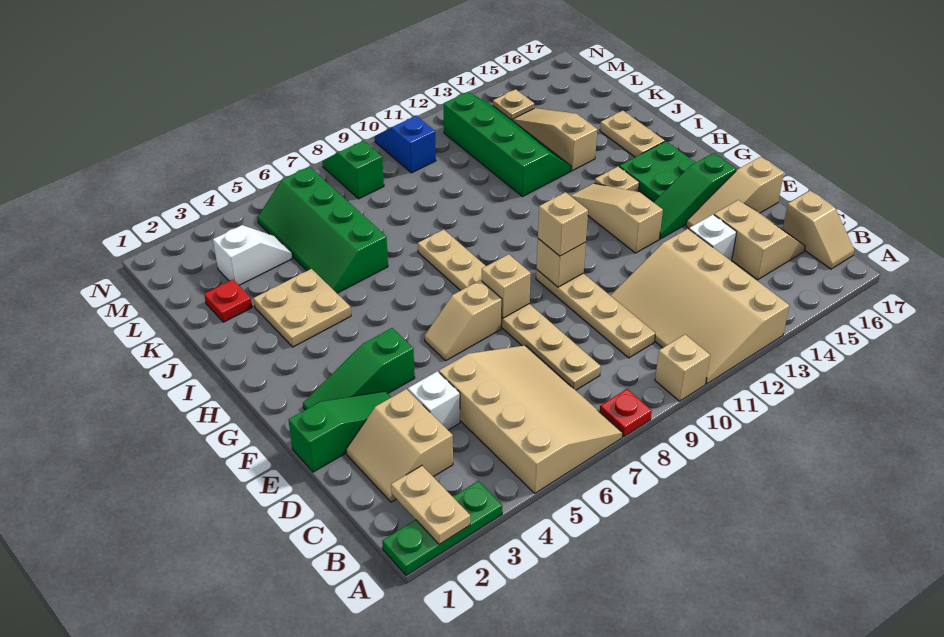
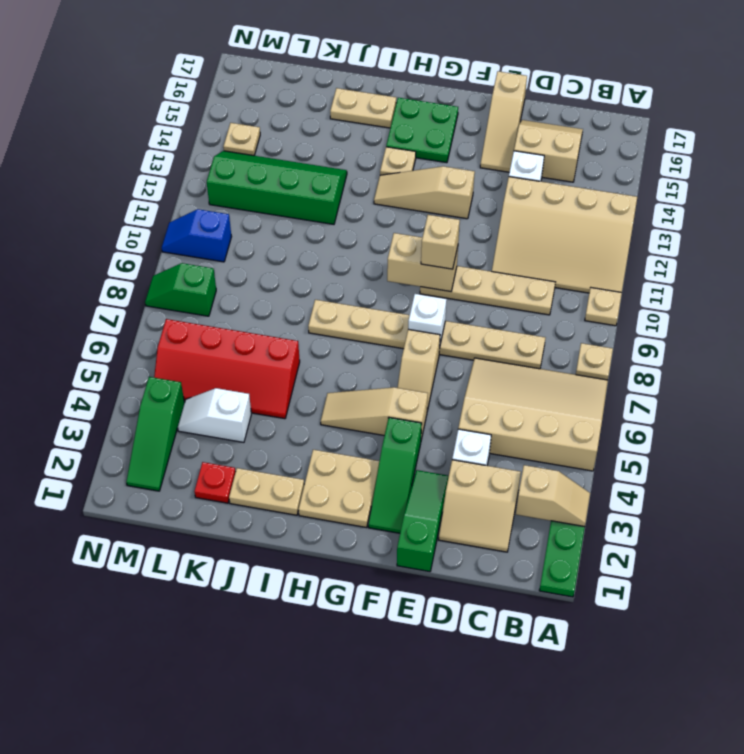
tan plate A2:B2 level 2 -> tan plate I2:J2 level 1
red plate A8 level 1 -> tan plate A8 level 1
tan brick A10 level 1 -> tan plate A10 level 1
tan slope B17:C17 level 1 top C -> tan slope A3:B3 level 2 top B
tan brick F8 level 2 -> white brick F8 level 2
tan brick F10 level 2 -> tan brick F10:G10 level 2
green slope F14:F16 level 1 top 16 -> green slope M2:M4 level 1 top 4
tan plate I3:J4 level 1 -> tan plate G2:H3 level 1
green slope J5:M6 level 1 top 6 -> red slope J5:M6 level 1 top 6
tan slope J14:L14 level 1 top J -> tan slope F5:H5 level 1 top F
white slope L3:L4 level 1 top 3 -> white slope K4:L4 level 1 top K

